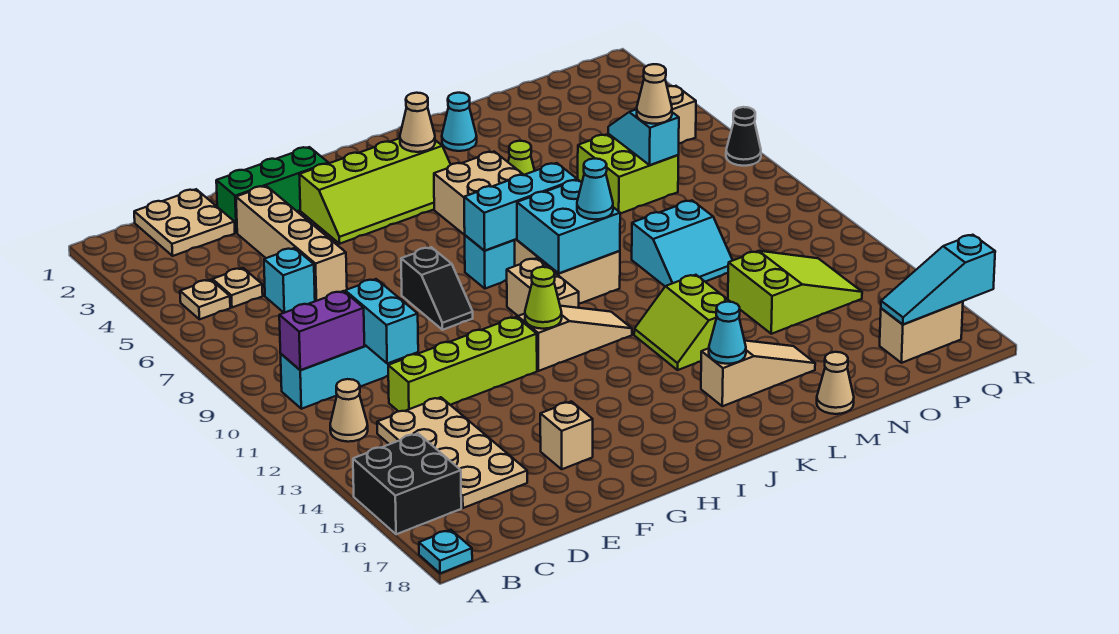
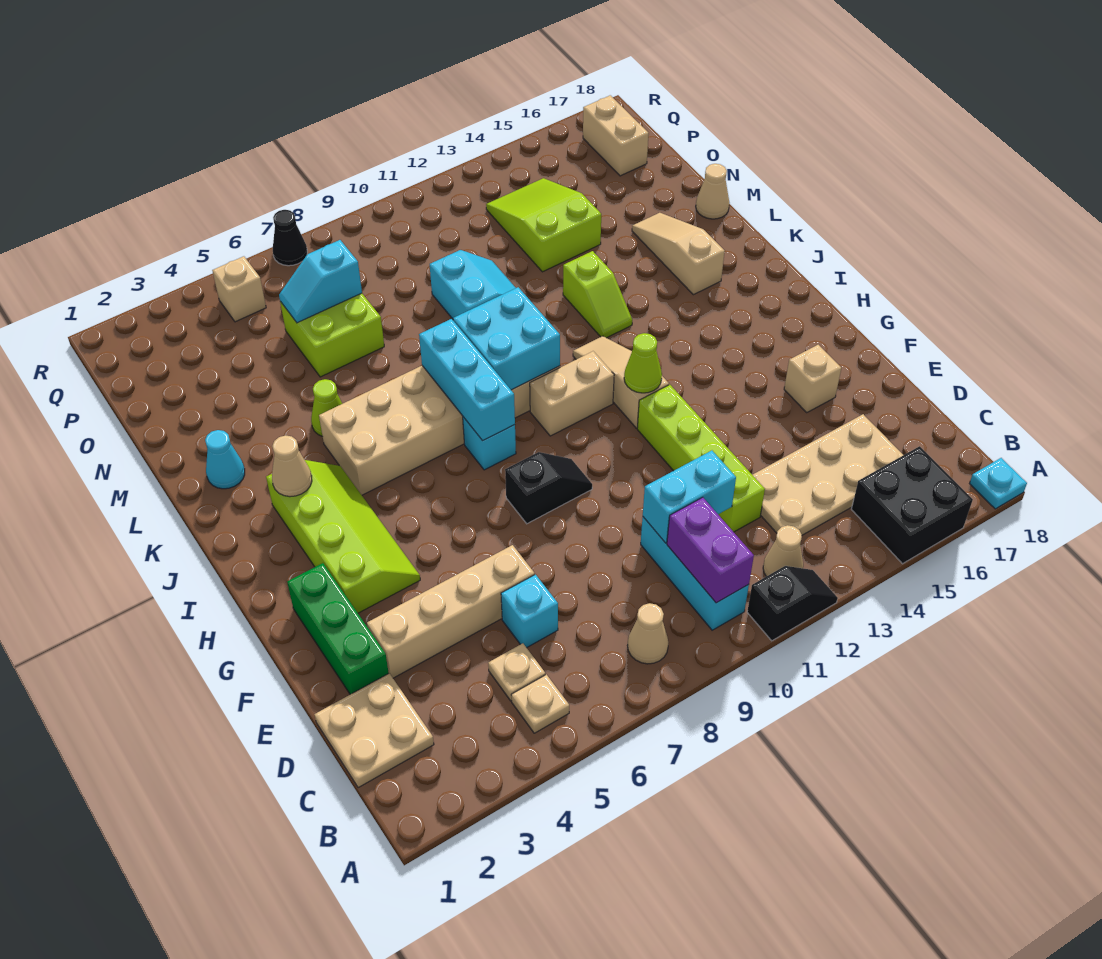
none -> black slope A11:A12 level 1 top 11
cyan cone K10 level 3 -> none
lime slope K13:L14 level 1 top L -> lime slope K13:L13 level 1 top L
cyan cone K16 level 2 -> none
tan cone O7 level 3 -> tan cone B8 level 1
cyan slope P17:R17 level 2 top R -> none

